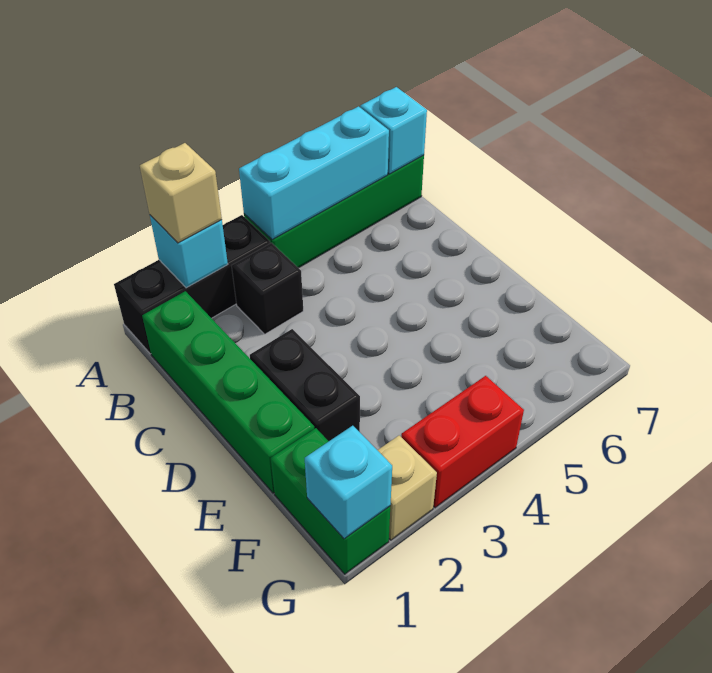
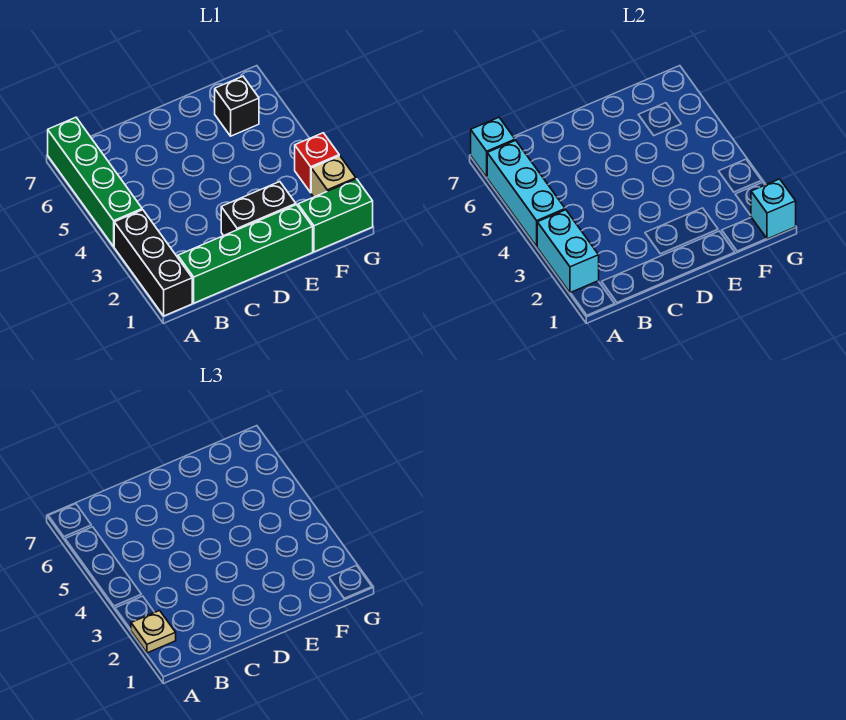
cyan brick A2 level 2 -> cyan brick A2:A3 level 2
tan brick A2 level 3 -> tan plate A2 level 3
black brick B3 level 1 -> black brick F6 level 1
red brick G3:G4 level 1 -> red brick G3 level 1

